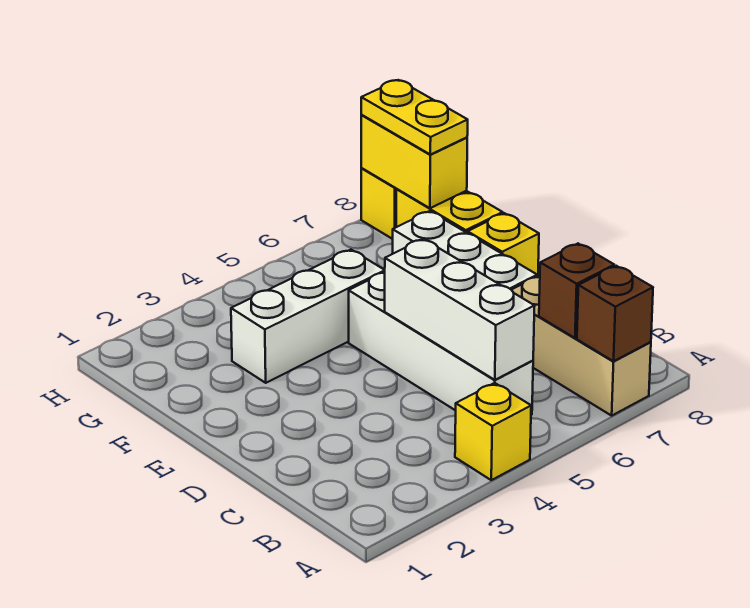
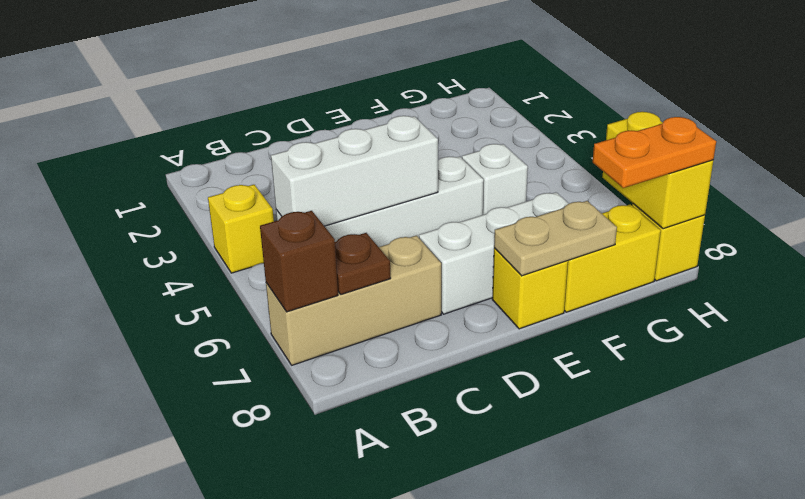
brown brick B7 level 2 -> brown plate B7 level 2
none -> tan plate E8:F8 level 2
white brick F3:F5 level 1 -> white brick F5 level 1
yellow brick G8:H8 level 2 -> yellow brick H7:H8 level 2
yellow plate G8:H8 level 3 -> orange plate G8:H8 level 3

